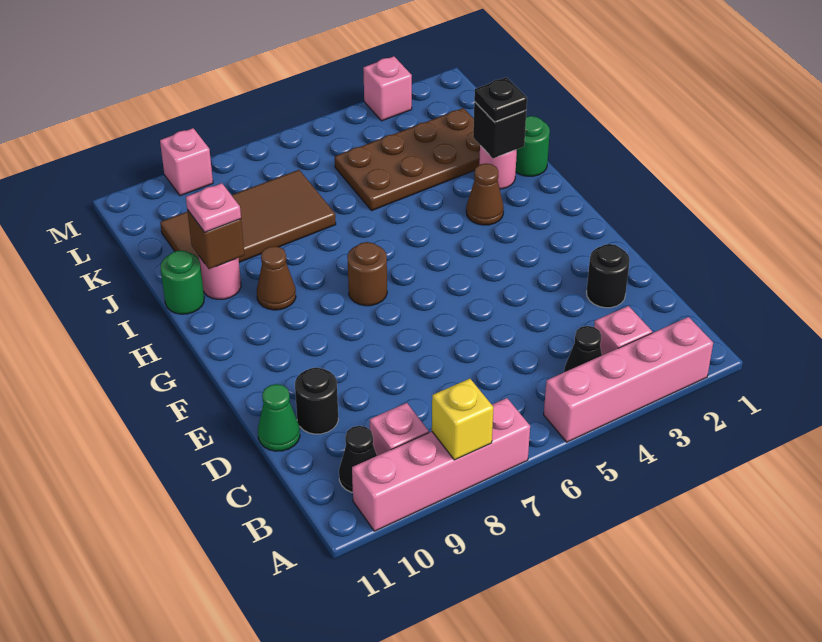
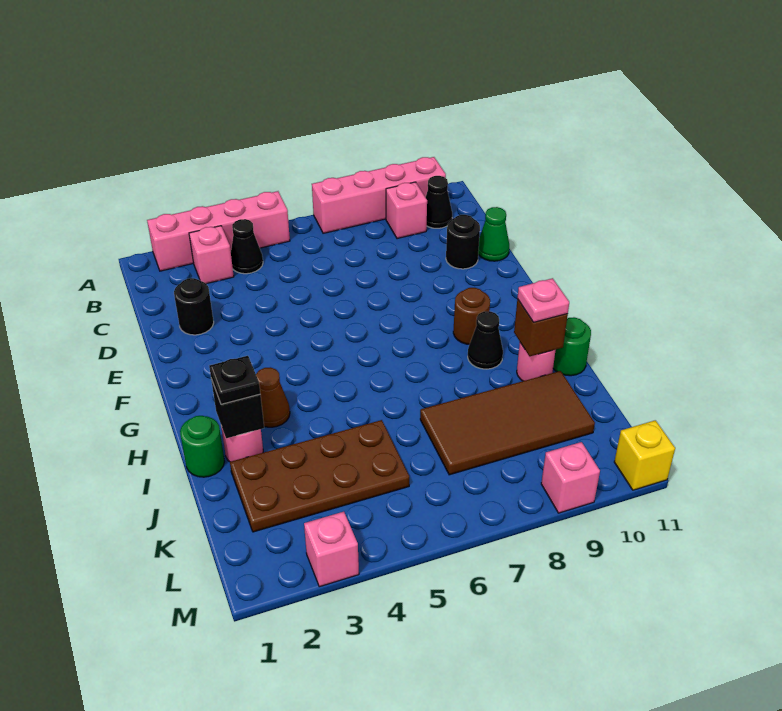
yellow brick A8 level 2 -> yellow brick M11 level 1
brown round brick G7 level 1 -> brown round brick G9 level 1
brown cone H9 level 1 -> black cone H9 level 1

